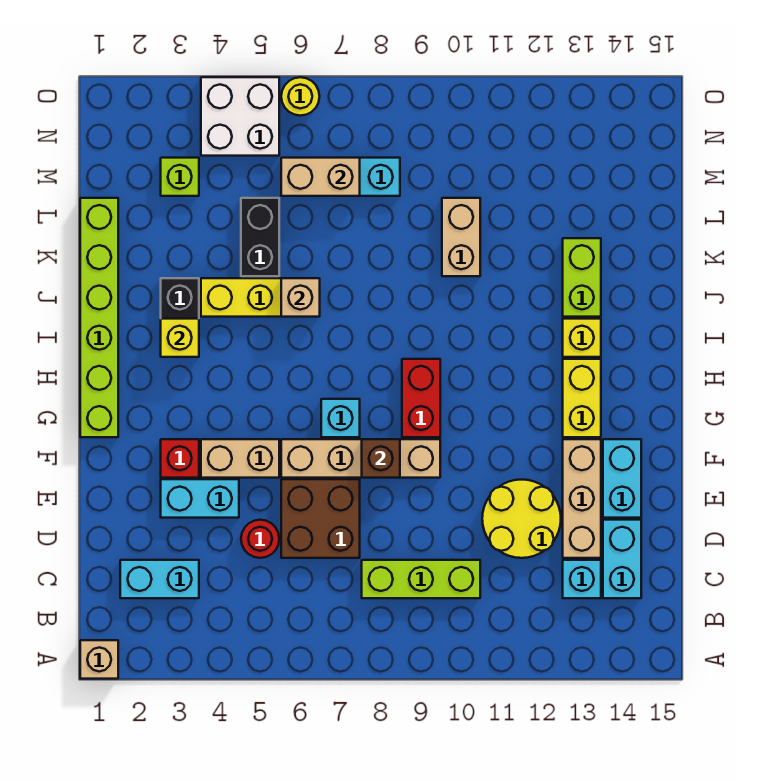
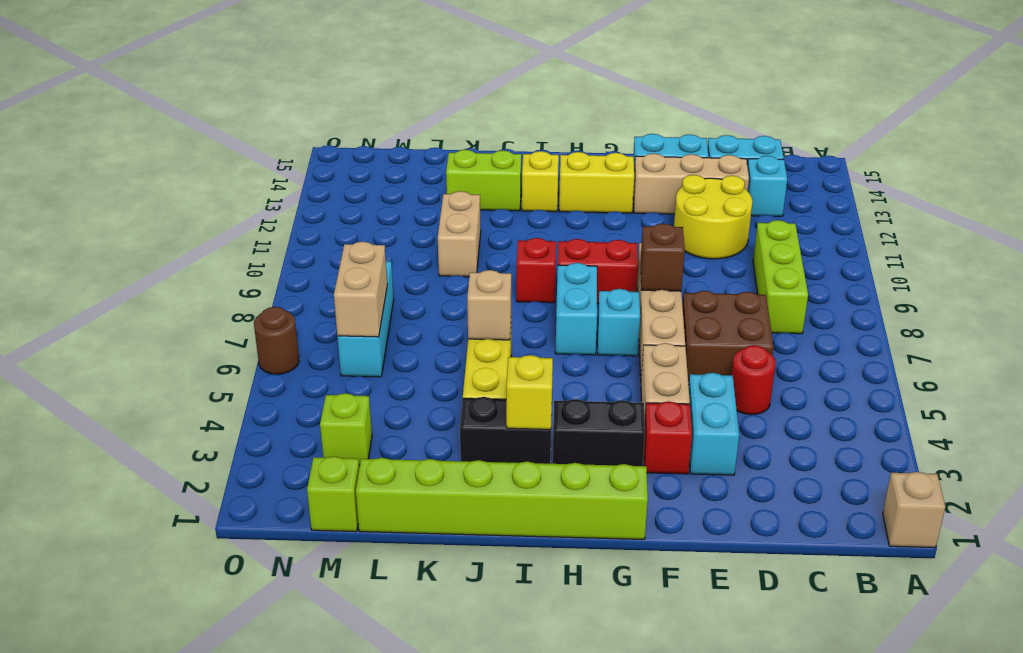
cyan brick C2:C3 level 1 -> cyan brick H7:H8 level 1
none -> red brick I9 level 1
black brick K5:L5 level 1 -> black brick G3:H3 level 1
tan brick K10:L10 level 1 -> tan brick K10:K11 level 1
none -> lime brick M1 level 1
white brick N4:O5 level 1 -> none
yellow round brick O6 level 1 -> brown round brick O6 level 1

